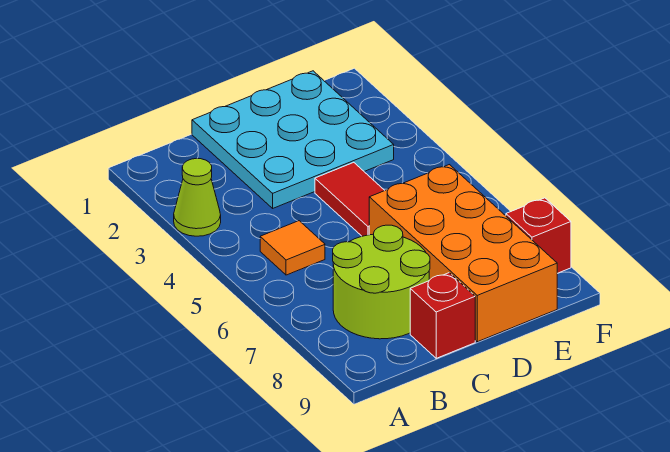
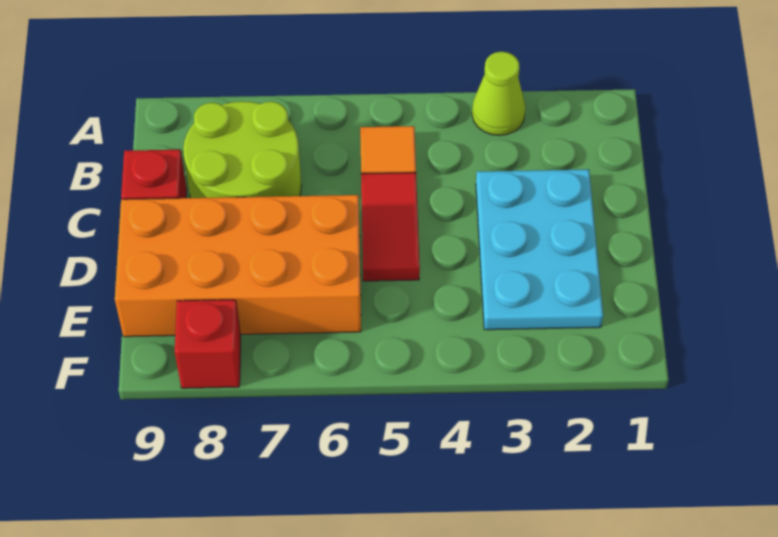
cyan plate C1:E3 level 1 -> cyan plate C2:E3 level 1
red tile D4:D5 level 1 -> red tile C5:D5 level 1

